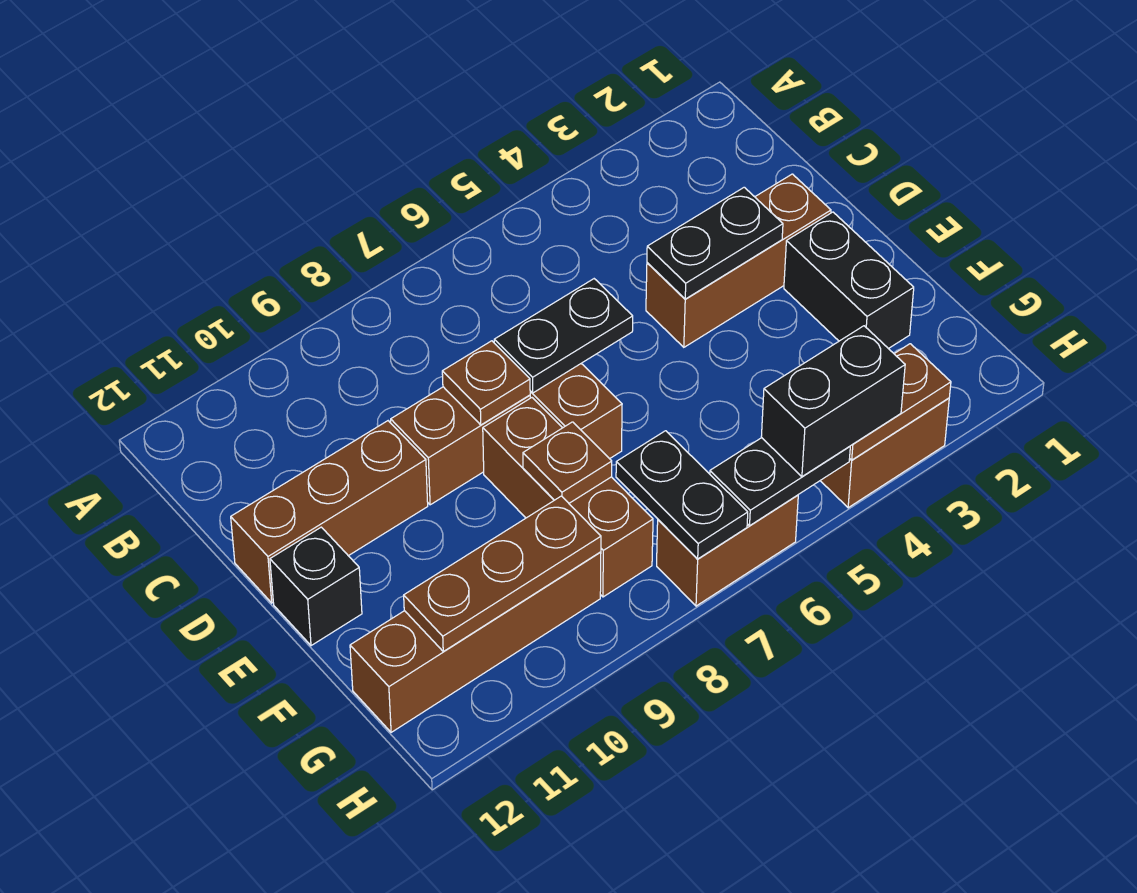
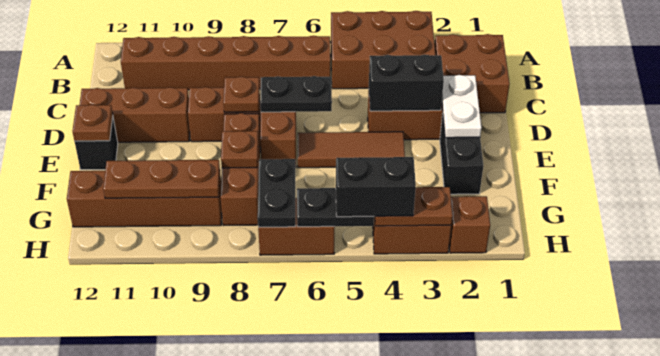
none -> brown brick A3:B5 level 1
none -> brown brick B1:C2 level 1
none -> brown brick B6:B11 level 1
none -> white plate D2:E2 level 2
black plate D3:D4 level 2 -> black brick D3:D4 level 2
none -> brown tile E4:E6 level 1
none -> brown plate E12 level 2
none -> brown brick H2 level 1

